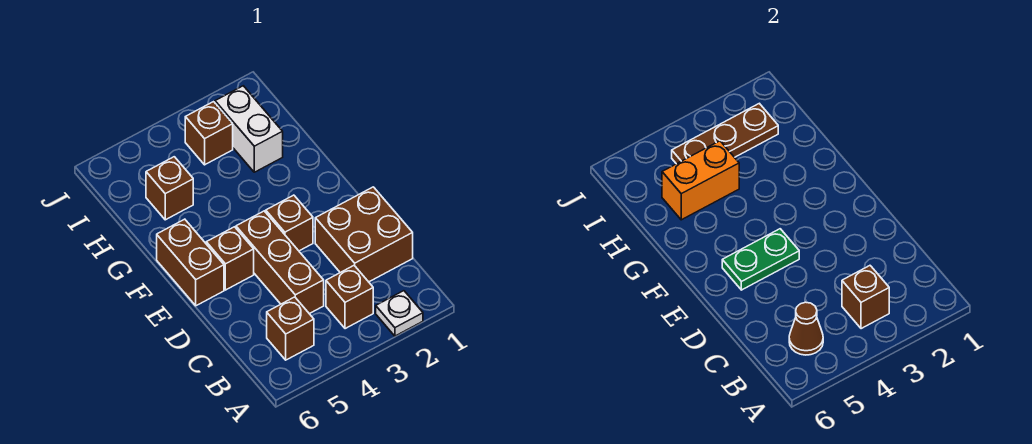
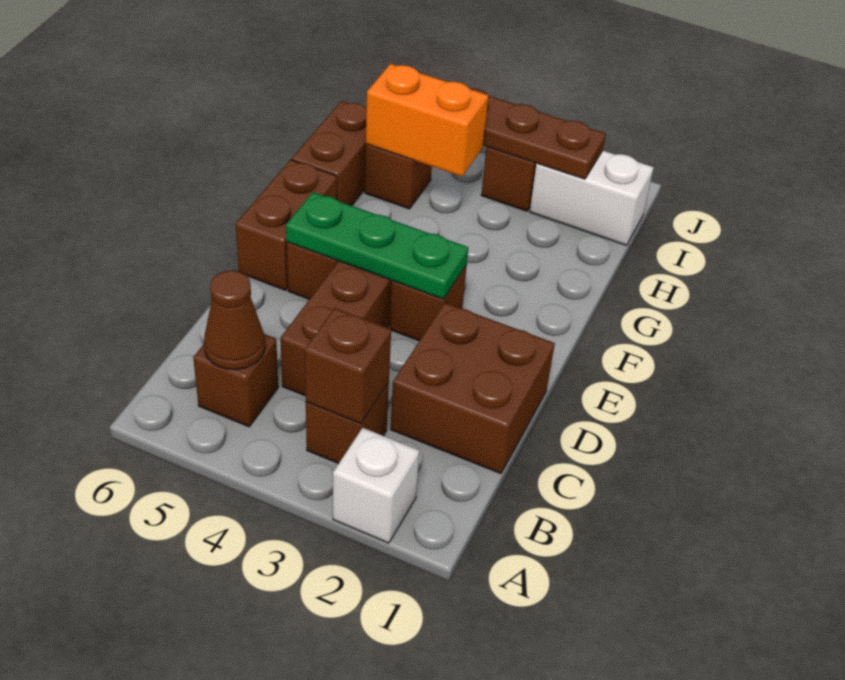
white plate A2 level 1 -> white brick A2 level 1
green plate E4:E5 level 2 -> green plate E3:E5 level 2
none -> brown brick G6:H6 level 1
white brick H2:I2 level 1 -> white brick I1:I2 level 1

